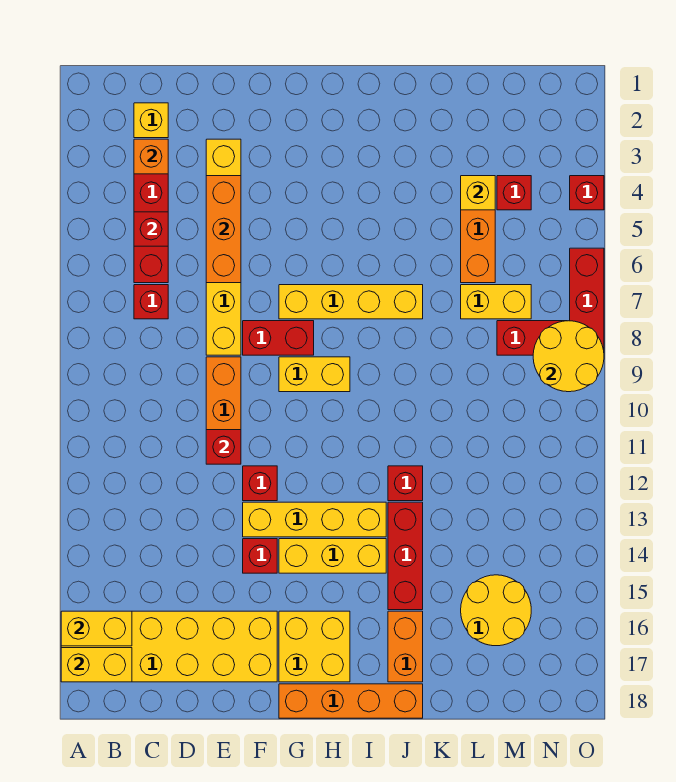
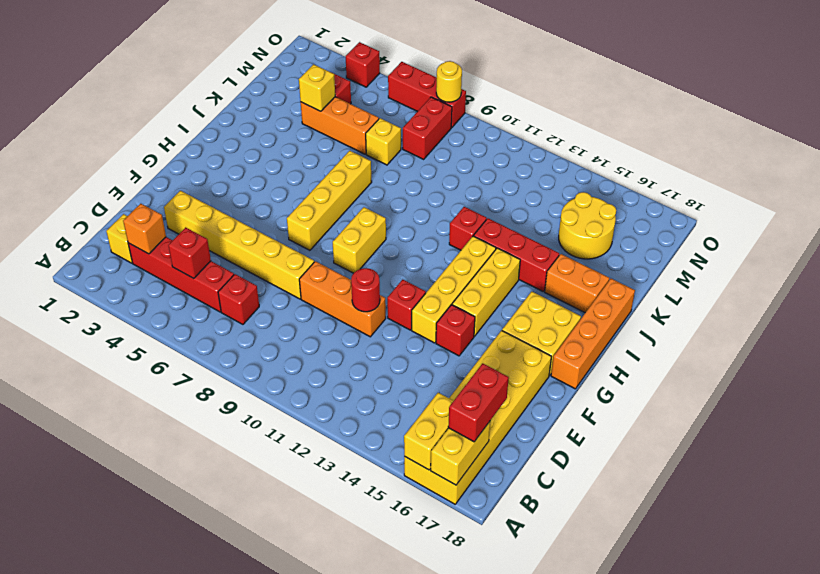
orange brick E4:E6 level 2 -> none
red brick E11 level 2 -> red round brick E11 level 2
red brick F8:G8 level 1 -> red brick B17:C17 level 3
yellow brick L7:M7 level 1 -> yellow brick L7 level 1
yellow round brick N8:O9 level 2 -> yellow round brick O8 level 2

